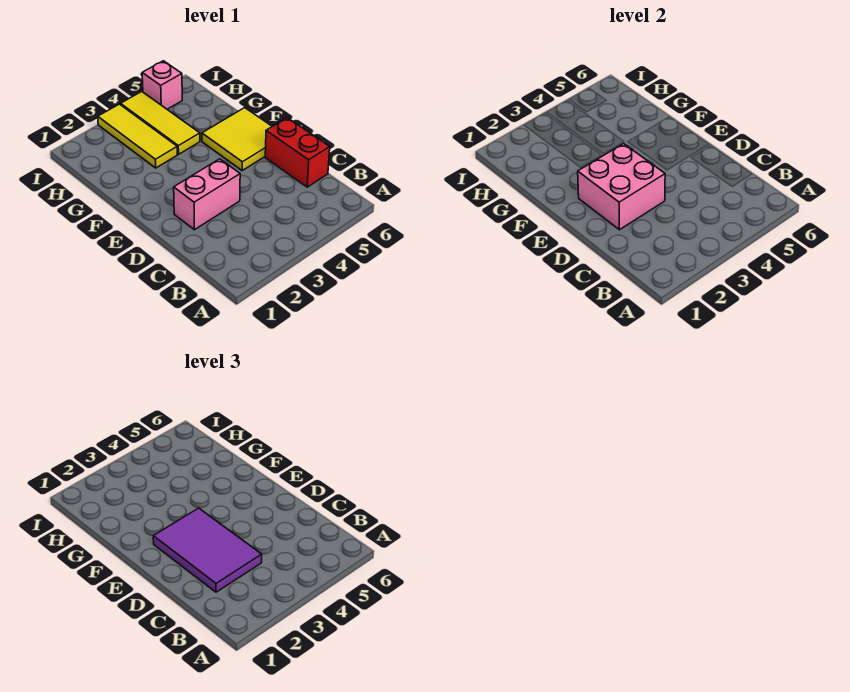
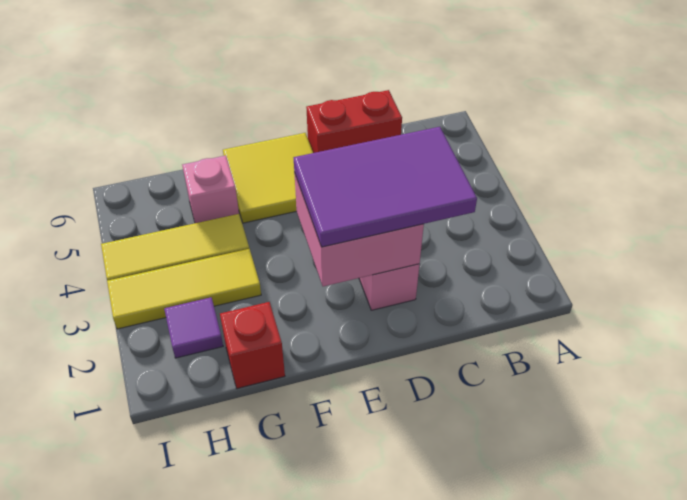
none -> red brick G1 level 1
none -> purple tile H2 level 1
pink brick I5 level 1 -> pink brick G5 level 1

